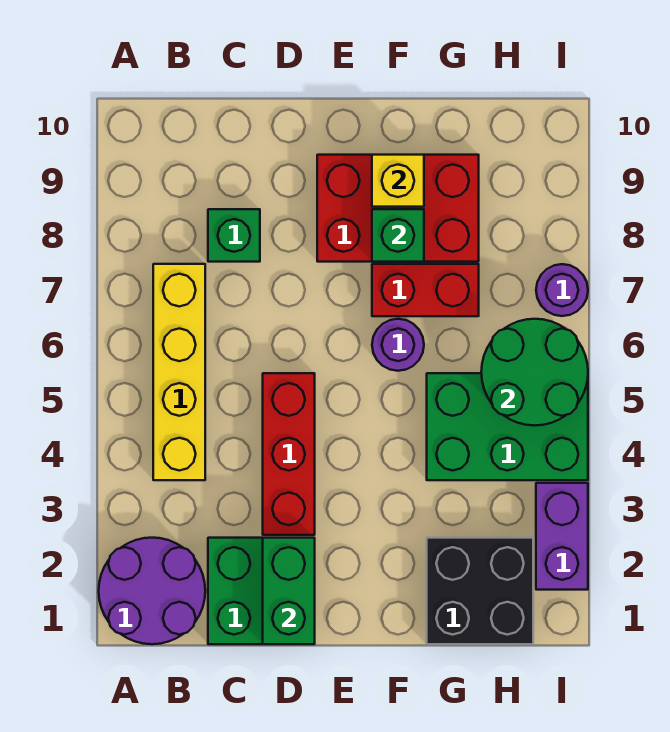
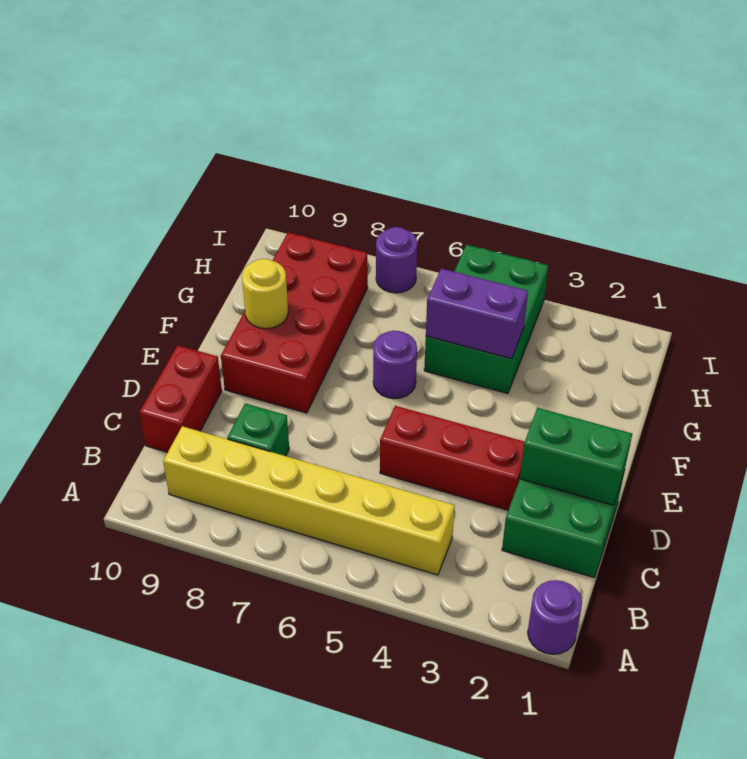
purple round brick A1:B2 level 1 -> purple round brick A1 level 1
yellow brick B4:B7 level 1 -> yellow brick B4:B9 level 1
red brick E8:G9 level 1 -> red brick E8:H9 level 1
red brick F7:G7 level 1 -> red brick C10:D10 level 1
green brick F8 level 2 -> none
yellow brick F9 level 2 -> yellow round brick F9 level 2
black brick G1:H2 level 1 -> none
green round brick H5:I6 level 2 -> none
purple brick I2:I3 level 1 -> purple brick G4:G5 level 2

